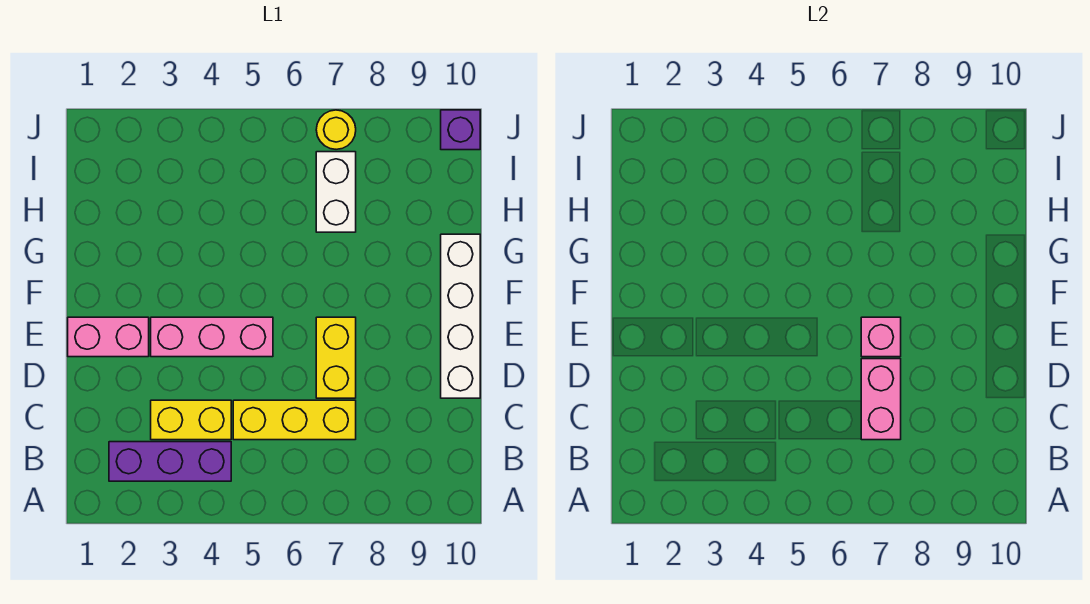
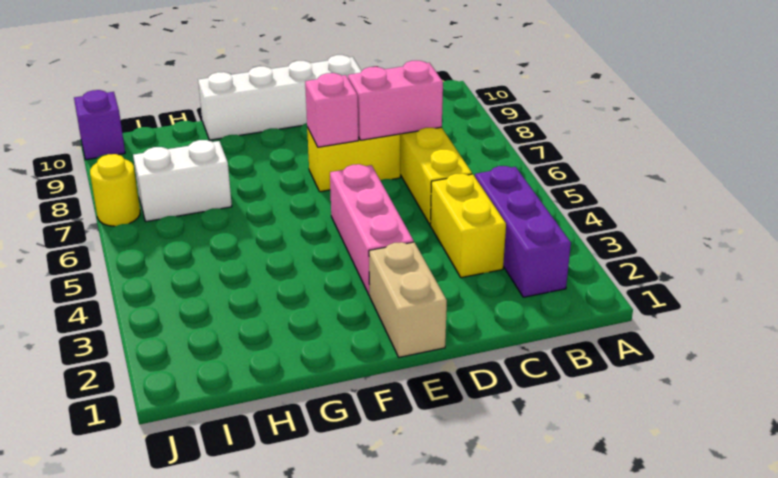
pink brick E1:E2 level 1 -> tan brick E1:E2 level 1

